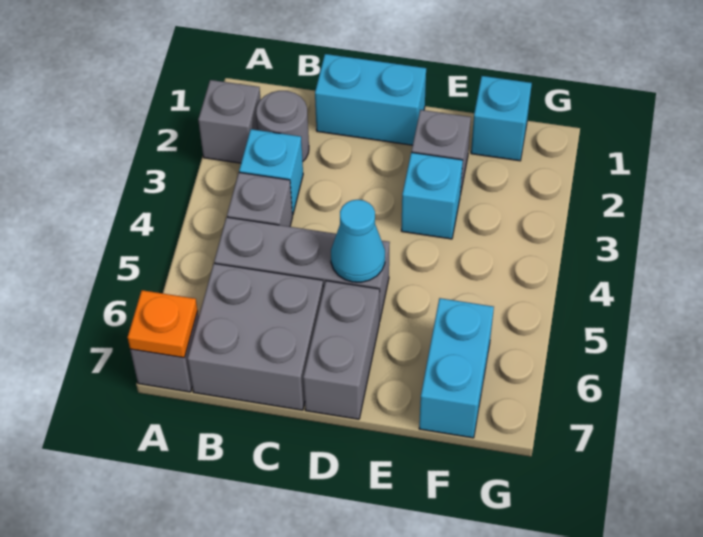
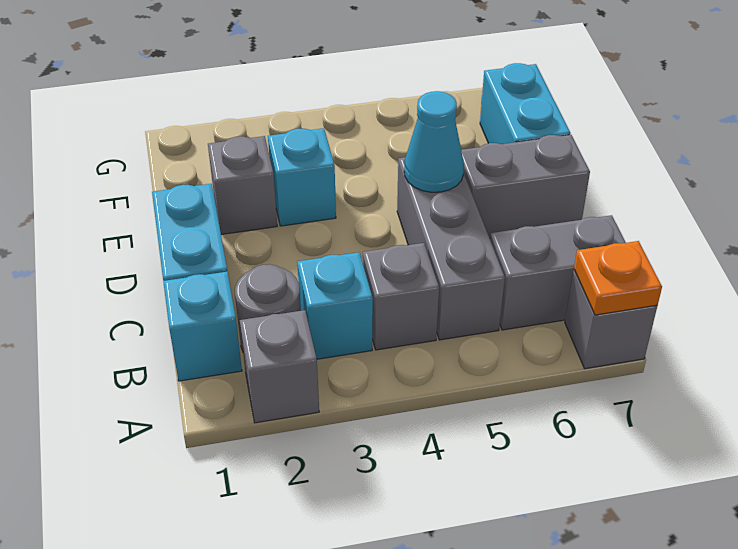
grey brick B6:C7 level 1 -> grey brick B6:B7 level 1
cyan brick F1 level 1 -> cyan brick B1 level 1
cyan brick F6:F7 level 1 -> cyan brick E7:F7 level 1

